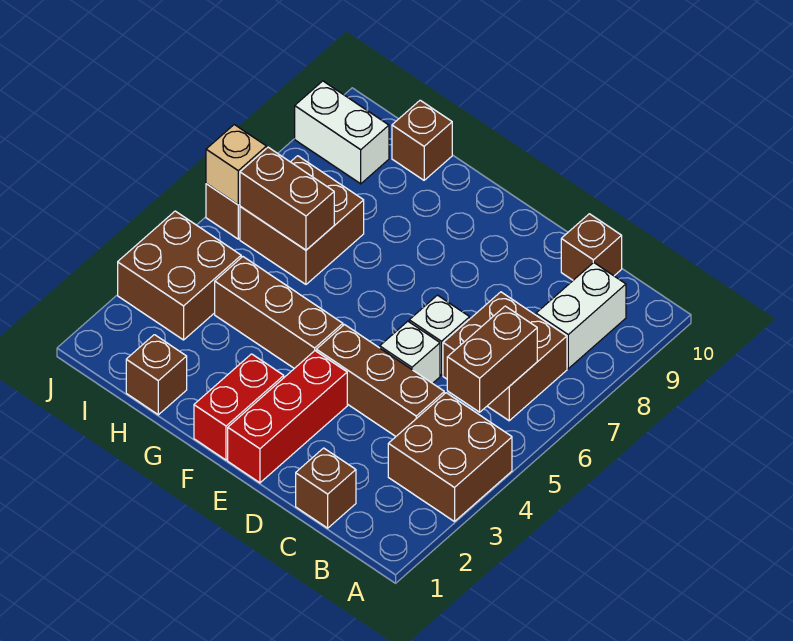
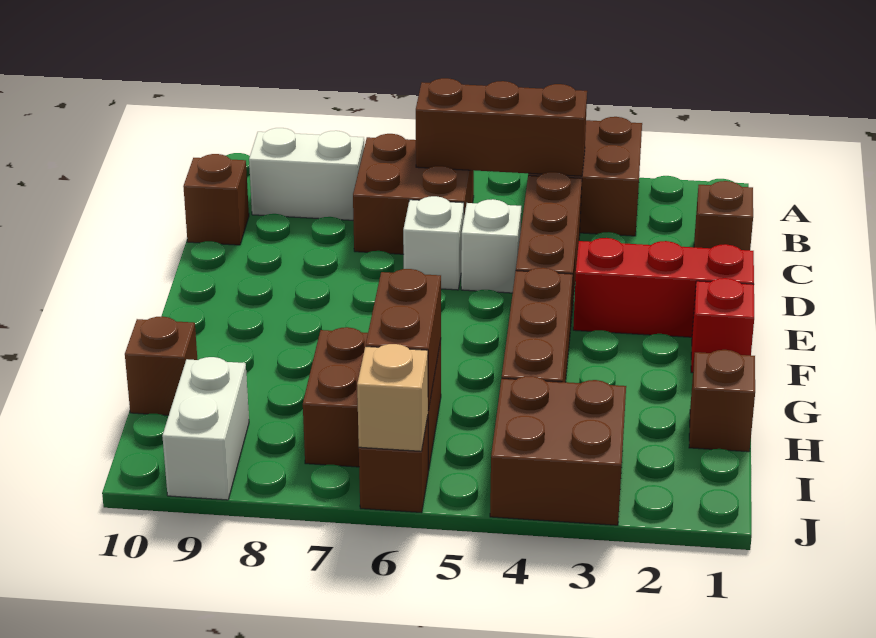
brown brick B5:B6 level 2 -> brown brick B4:B6 level 2
red brick F1:F2 level 1 -> red brick F1 level 1

